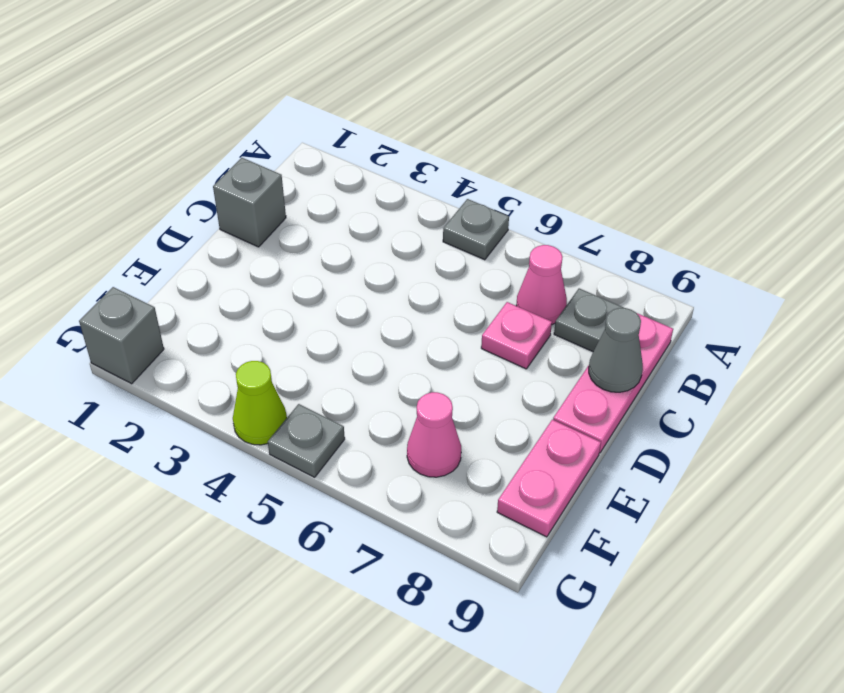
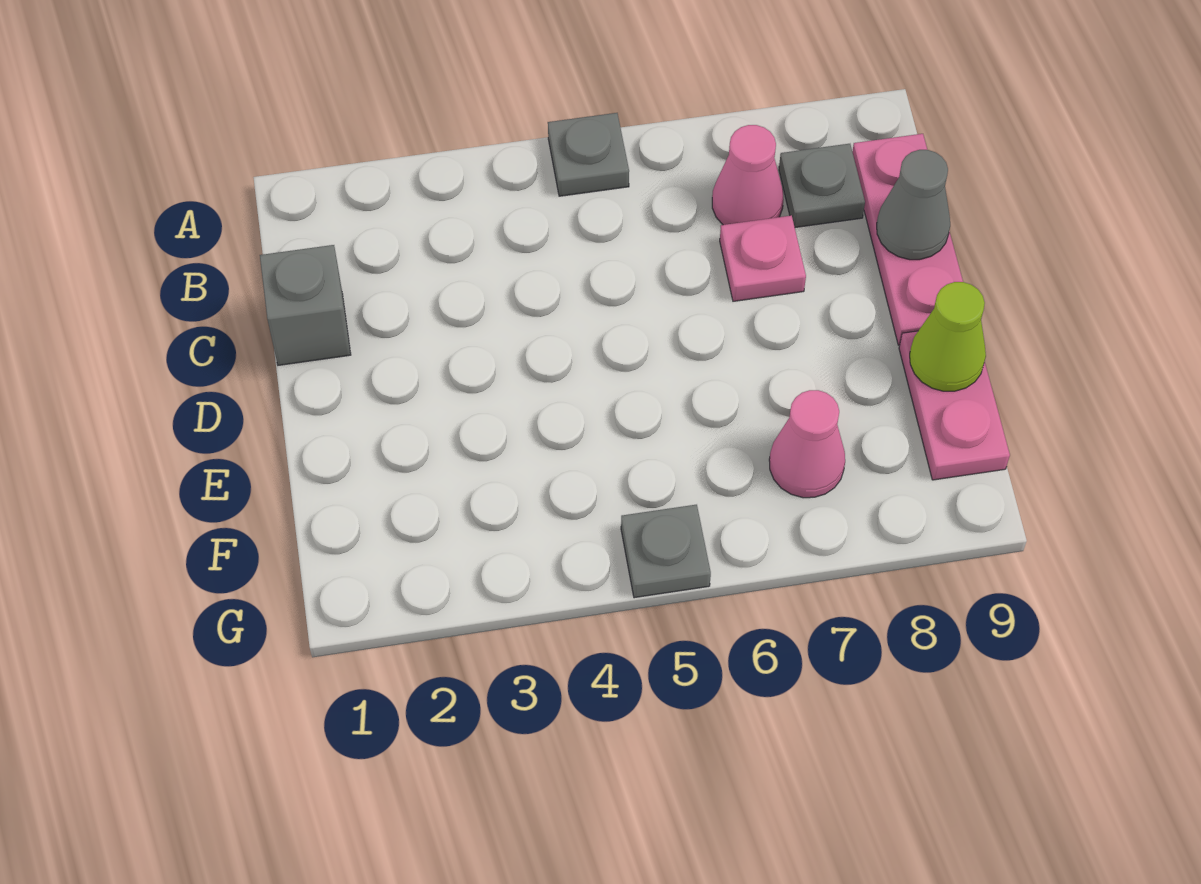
grey brick G1 level 1 -> none
lime cone G4 level 1 -> lime cone E9 level 2

